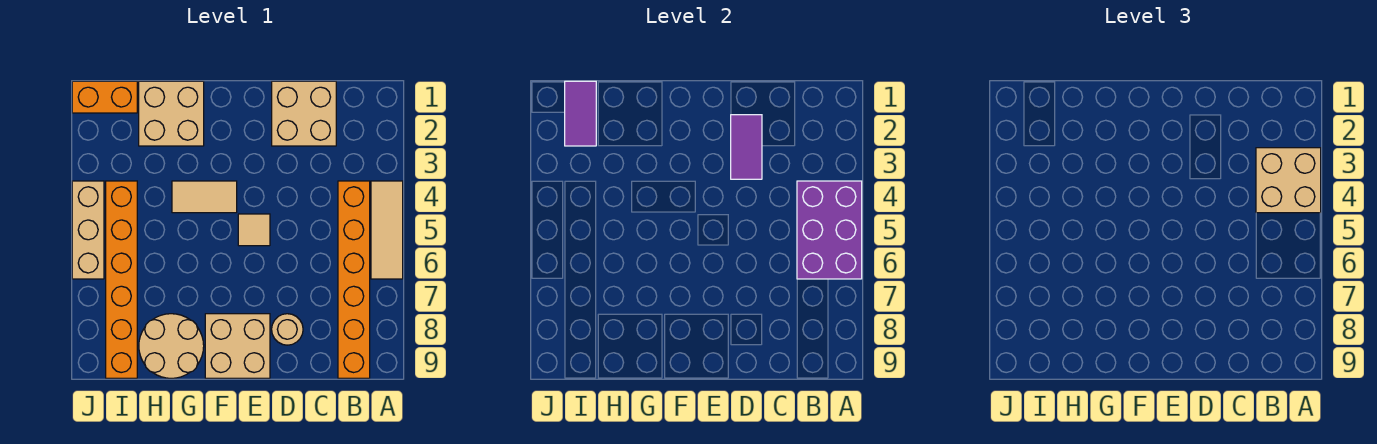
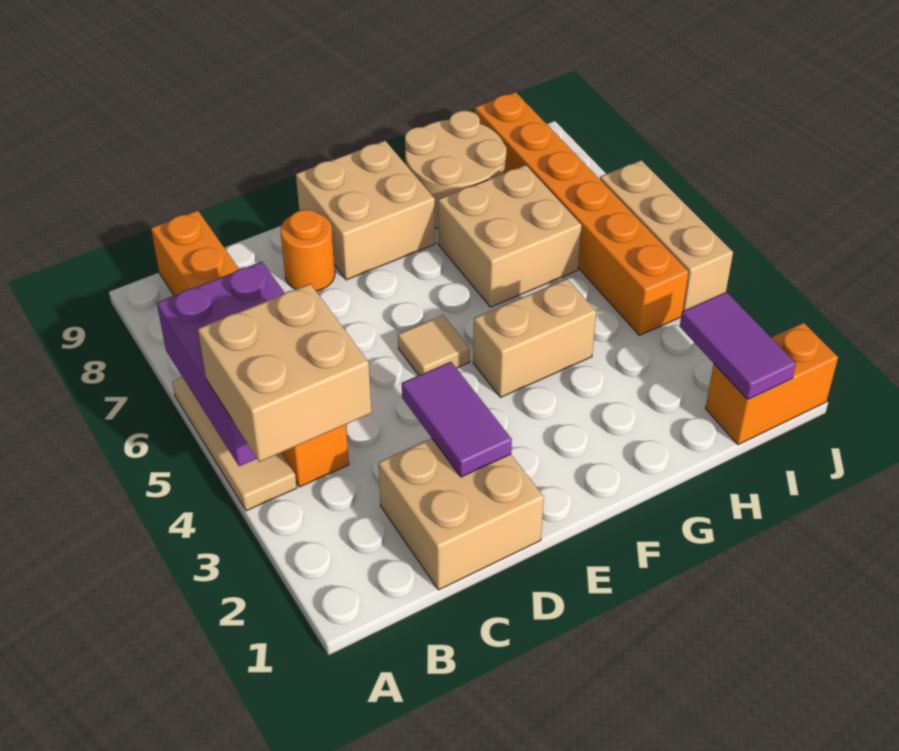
tan round brick D8 level 1 -> orange round brick D8 level 1
tan tile F4:G4 level 1 -> tan brick F4:G4 level 1
tan brick G1:H2 level 1 -> tan brick G6:H7 level 1

